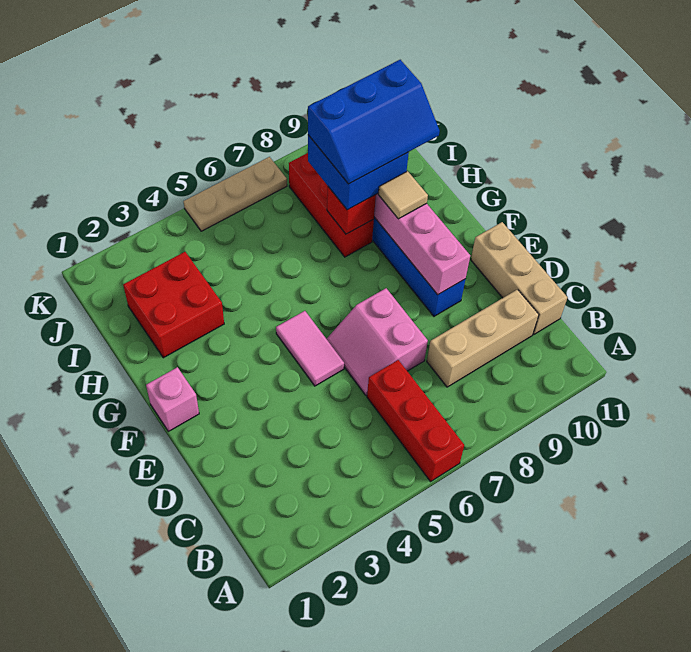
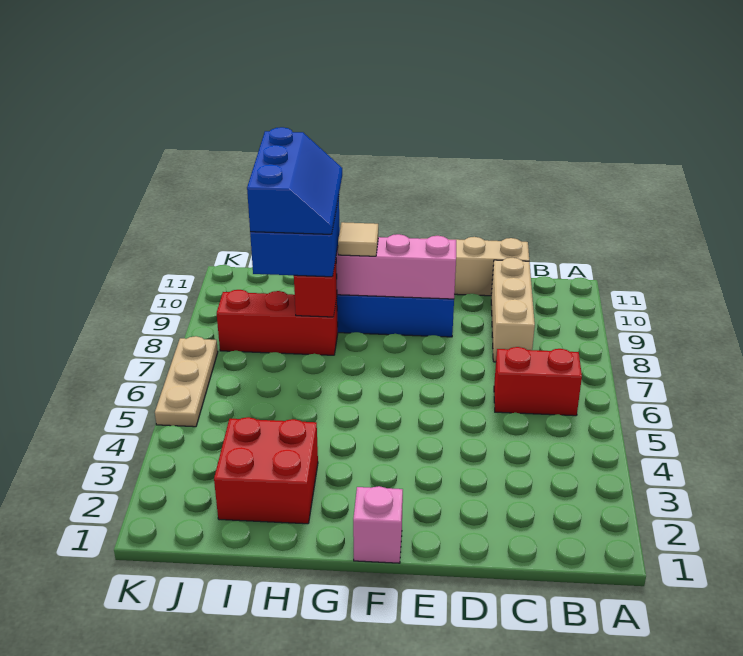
red brick A6:C6 level 1 -> red brick B6:C6 level 1
pink slope D6:E7 level 1 top 7 -> none
pink tile E5:F5 level 1 -> none

